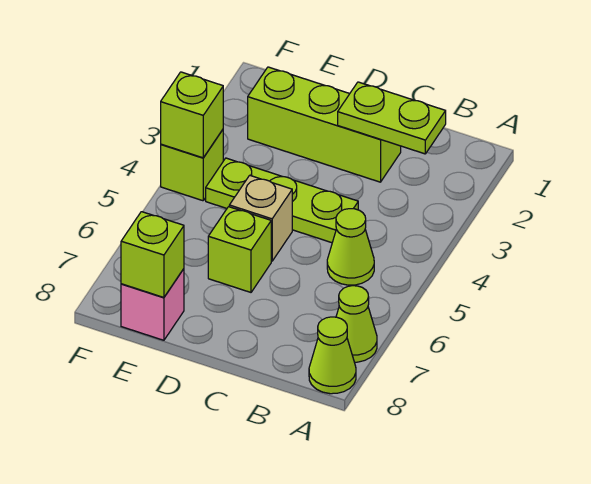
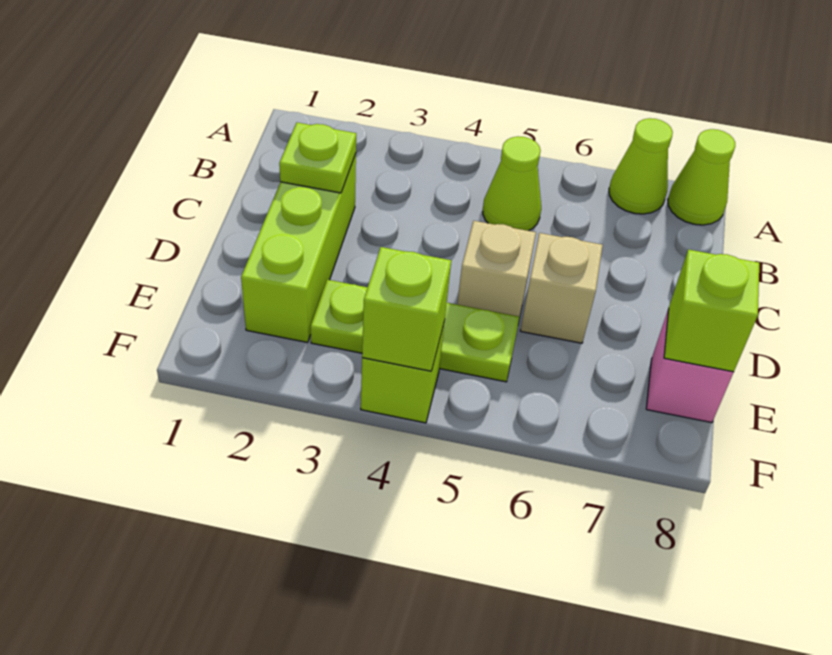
lime plate B2:C2 level 2 -> lime plate C2 level 2
lime plate C4:E4 level 1 -> lime plate E3:E5 level 1
lime brick D6 level 1 -> tan brick D6 level 1

